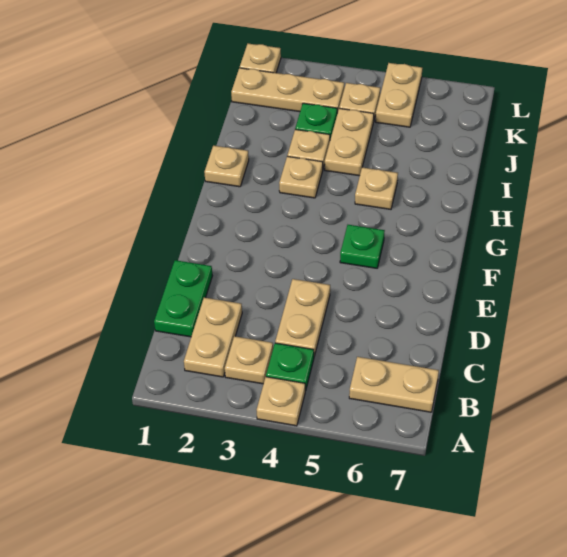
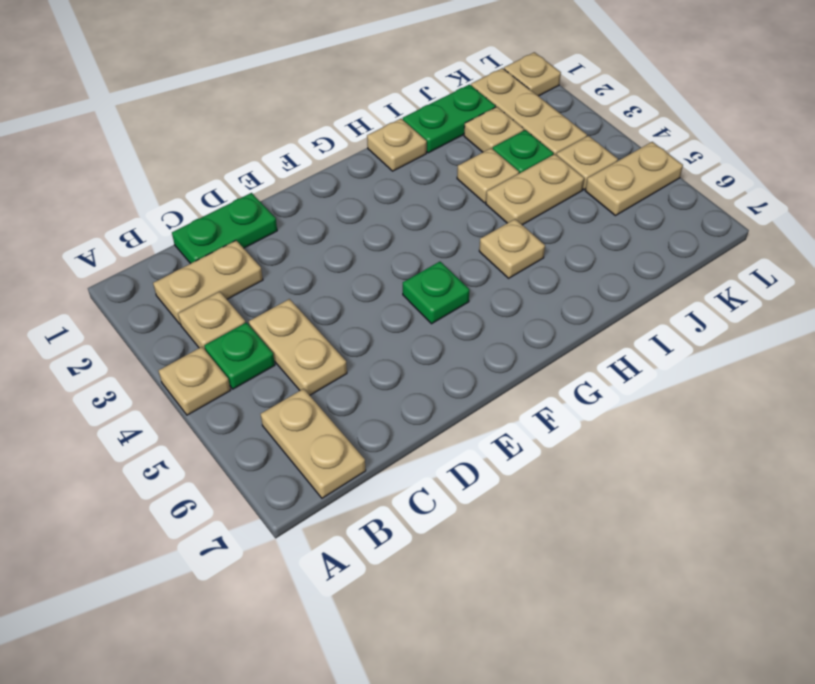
tan plate C4:D4 level 1 -> tan plate C4:C5 level 1
tan plate H3 level 1 -> tan plate J2 level 1
none -> green plate I1:J1 level 1

